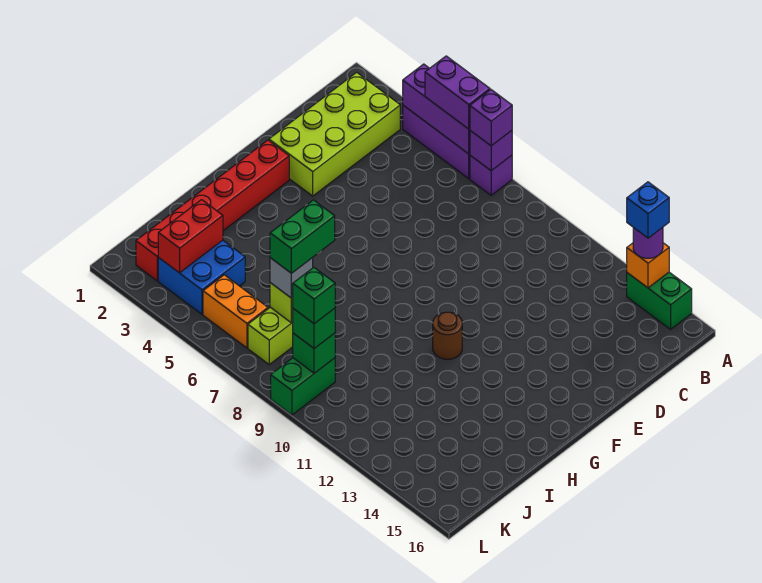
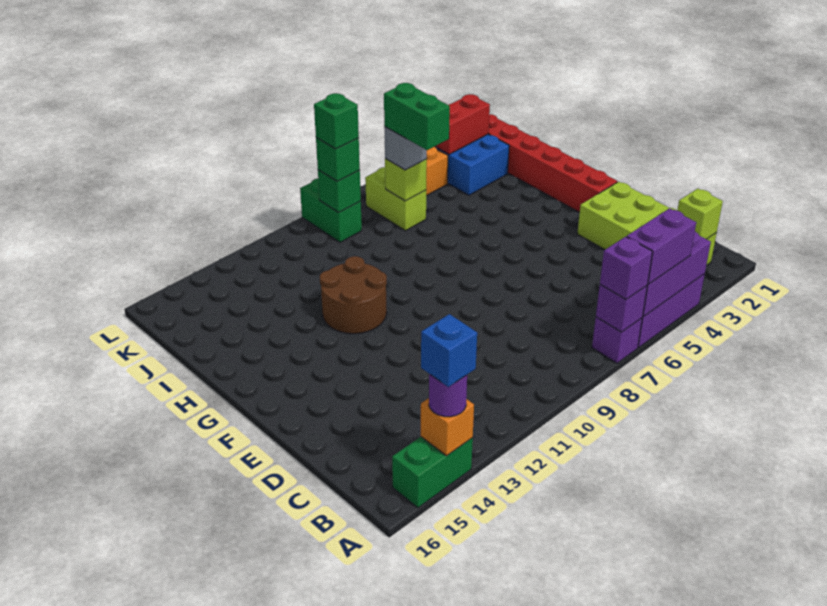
none -> lime brick B2 level 2
brown round brick G11 level 1 -> brown round brick G11:H12 level 1
red brick J3:K3 level 2 -> red brick K3:K4 level 2

